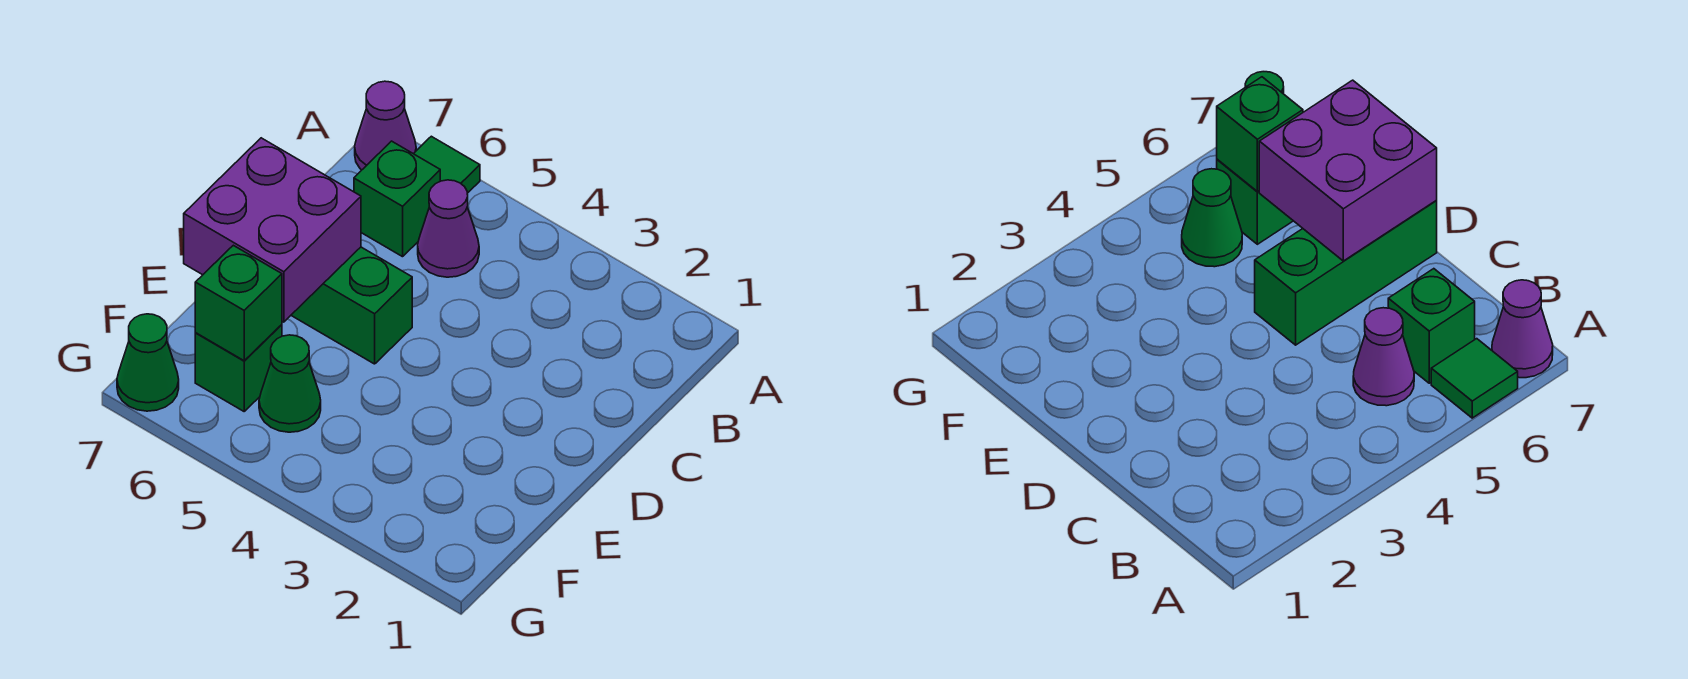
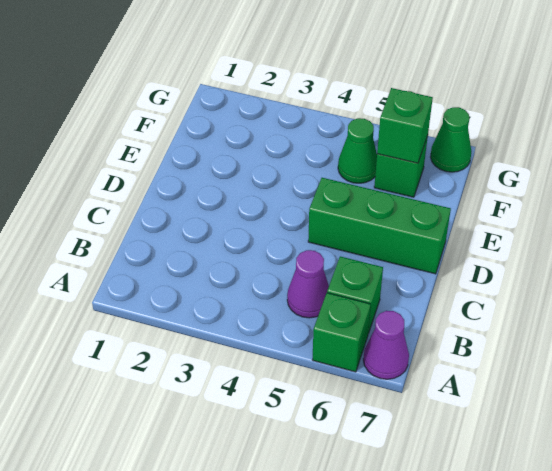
green tile A6 level 1 -> green brick A6 level 1
purple brick D6:E7 level 2 -> none

